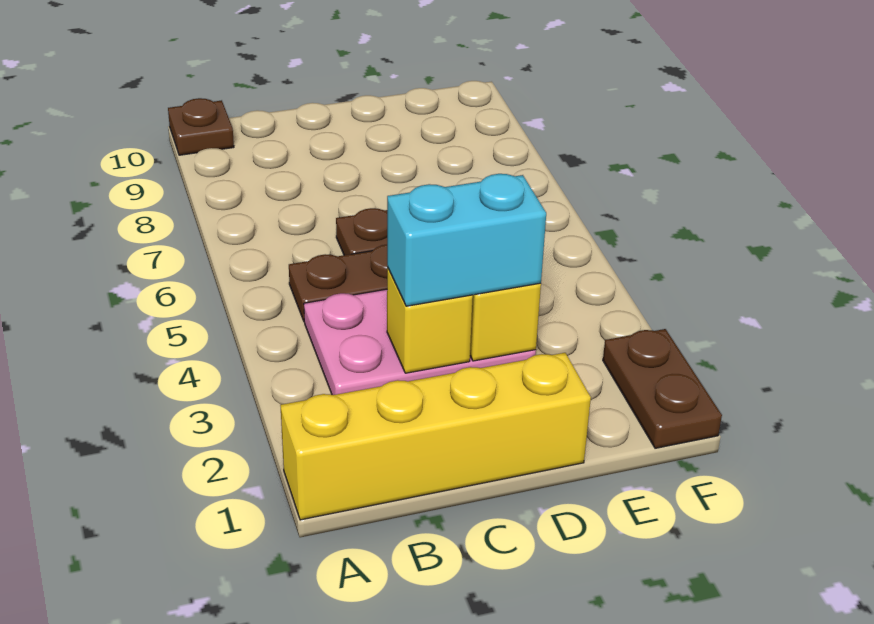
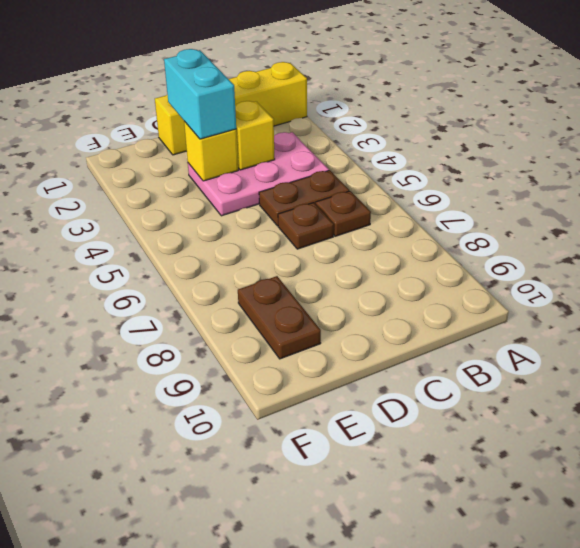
brown plate A10 level 1 -> brown plate B6 level 1
cyan brick C3:D3 level 3 -> cyan brick D2:D3 level 3
brown plate F1:F2 level 1 -> brown plate E8:E9 level 1

